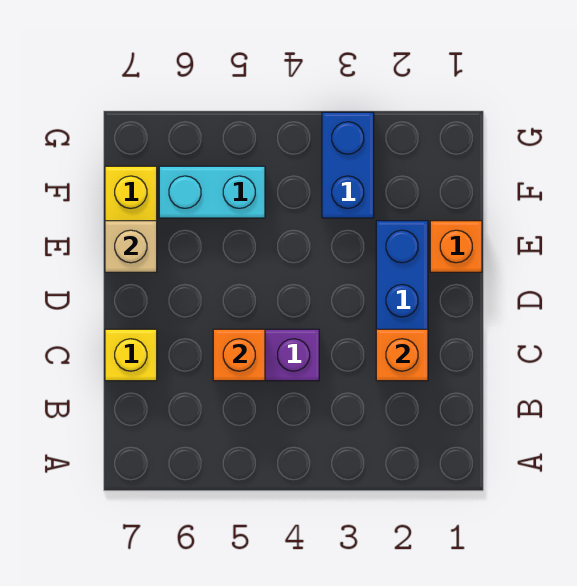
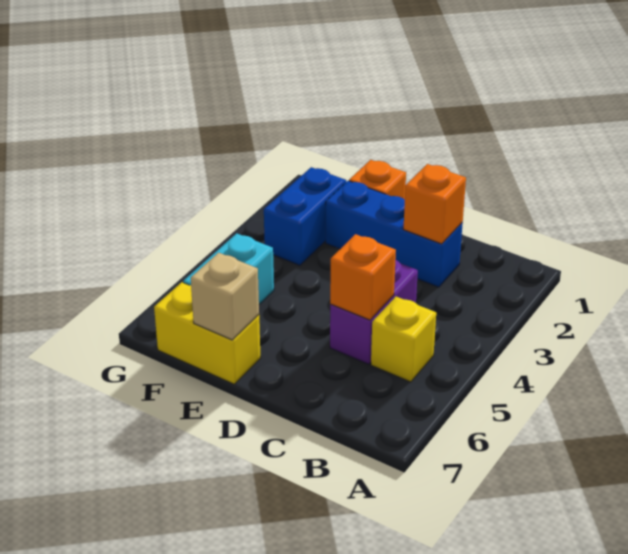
yellow brick C7 level 1 -> yellow brick B5 level 1
blue brick F3:G3 level 1 -> blue brick F2:F3 level 1

